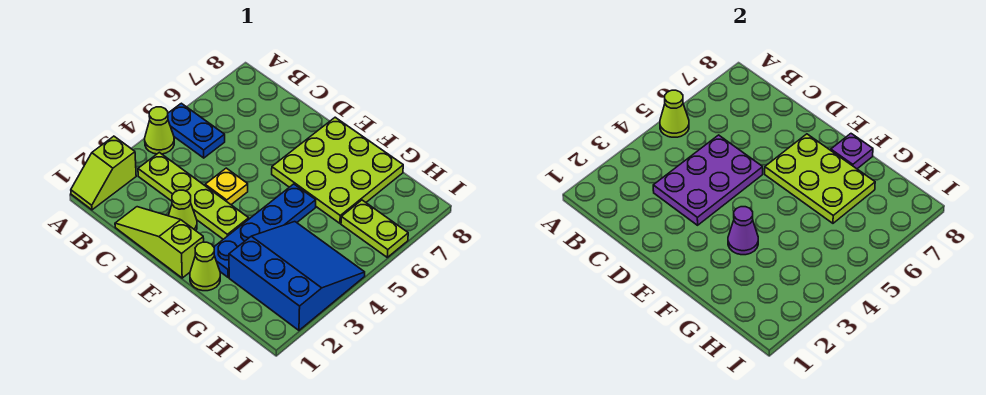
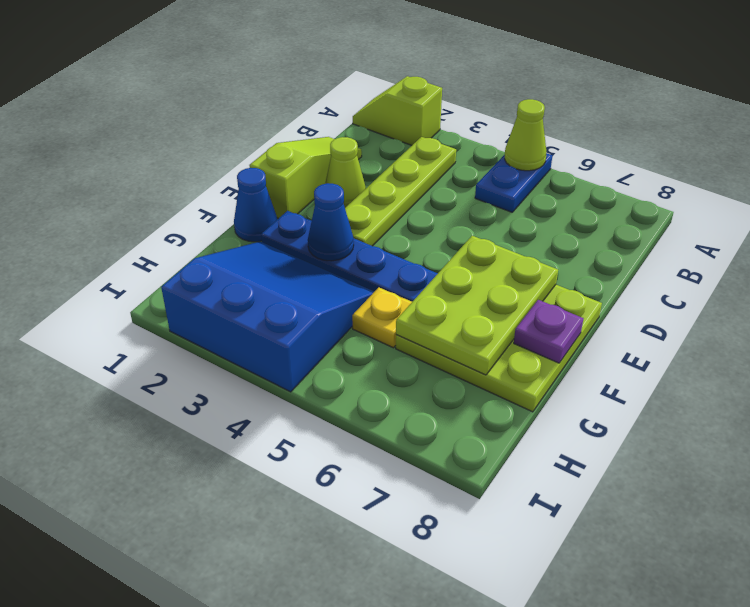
lime cone A4 level 1 -> none
purple plate C3:D5 level 2 -> none
yellow plate D4 level 1 -> yellow plate G5 level 1
lime cone F1 level 1 -> blue cone F1 level 1
purple cone F3 level 2 -> blue cone F3 level 2
blue slope G2:I4 level 1 top 2 -> blue slope G2:I4 level 1 top I
lime plate H6:I6 level 1 -> none

